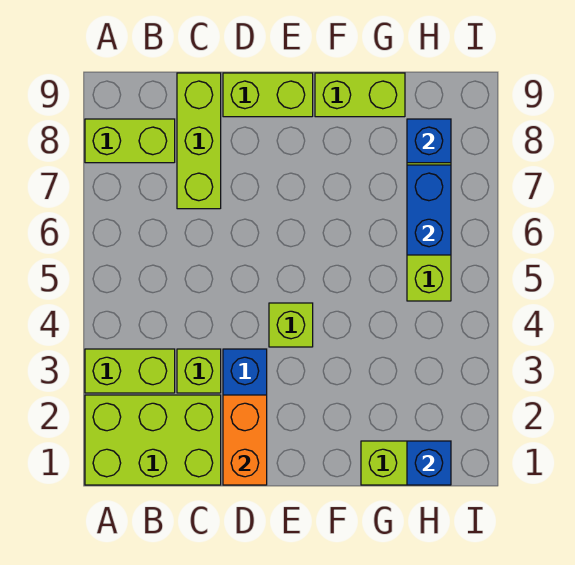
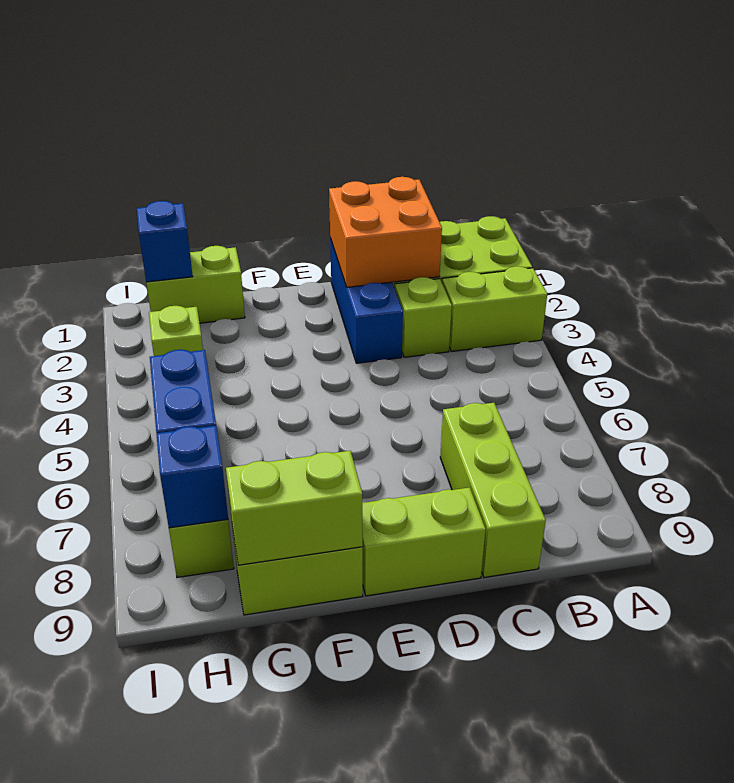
lime brick A8:B8 level 1 -> lime brick F9:G9 level 2
orange brick D1:D2 level 2 -> orange brick C1:D2 level 2
lime brick E4 level 1 -> lime brick H3 level 1

